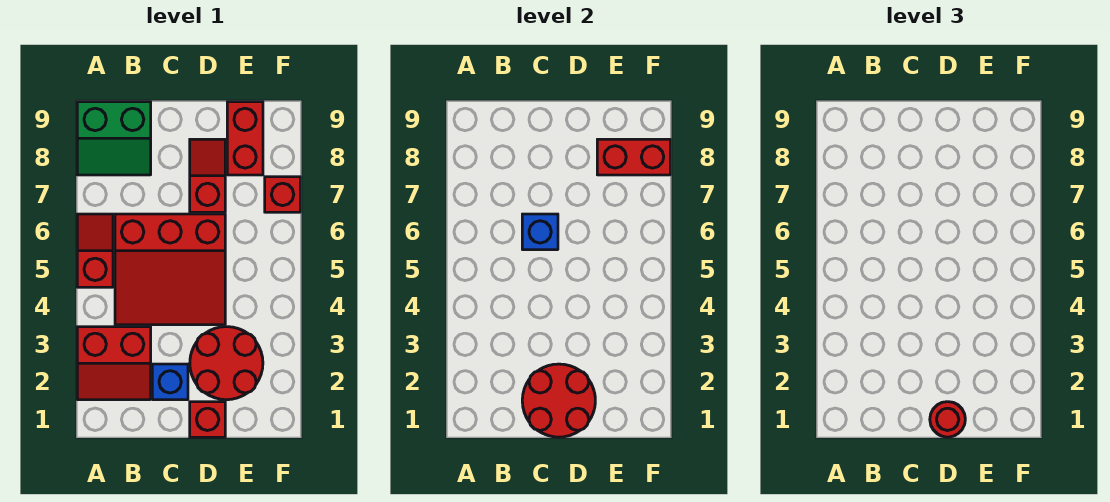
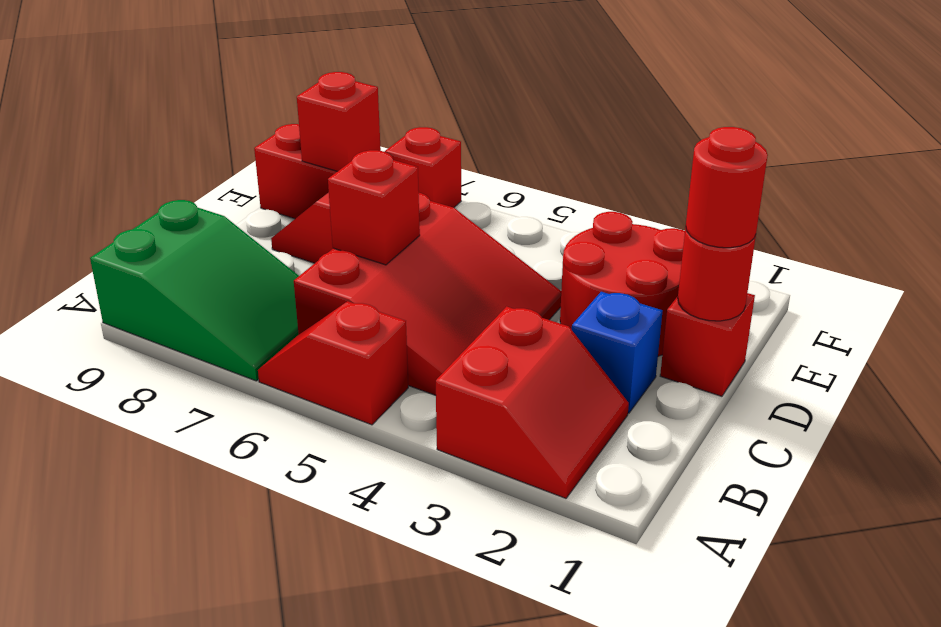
green slope A8:B9 level 1 top 9 -> green slope A7:B9 level 1 top 9
red round brick C1:D2 level 2 -> red round brick D1 level 2
blue brick C6 level 2 -> red brick C6 level 2
red brick E8:F8 level 2 -> red brick E8 level 2

